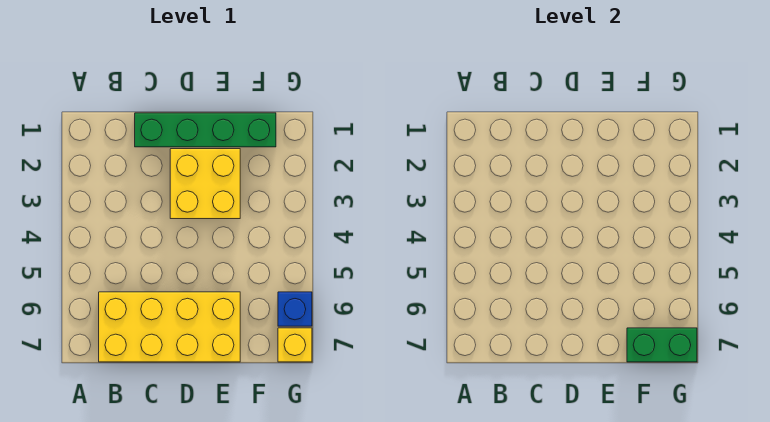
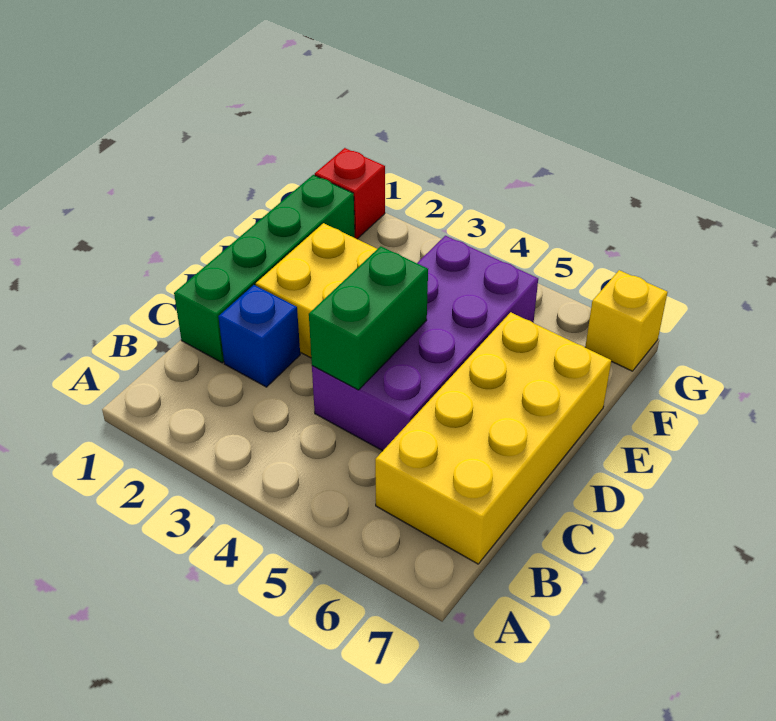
none -> purple brick C4:F5 level 1
green brick F7:G7 level 2 -> green brick C4:D4 level 2
none -> red brick G1 level 1
blue brick G6 level 1 -> blue brick C2 level 1

